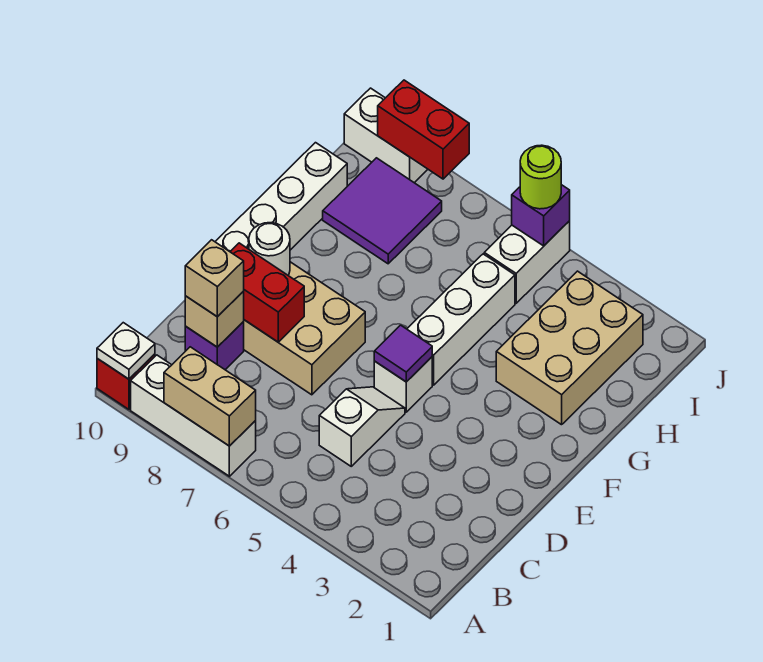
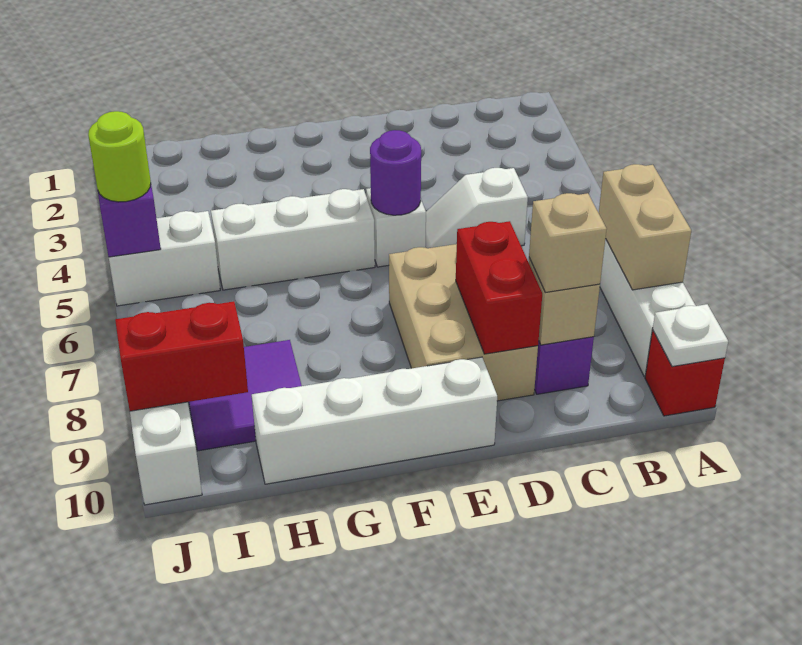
purple tile E5 level 2 -> purple round brick E5 level 2
white round brick E9 level 2 -> none
tan brick G2:I3 level 1 -> none
red brick J8:J9 level 2 -> red brick I9:J9 level 2

